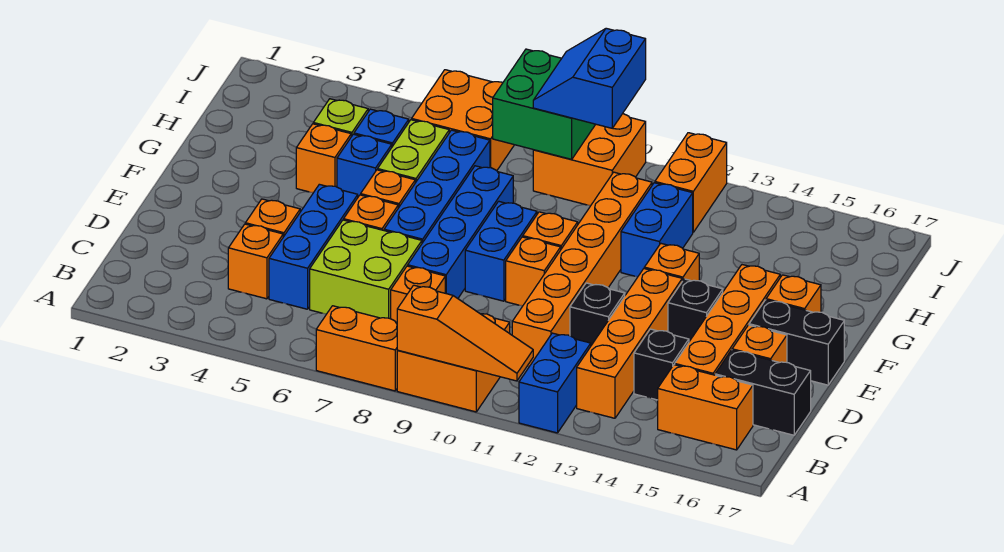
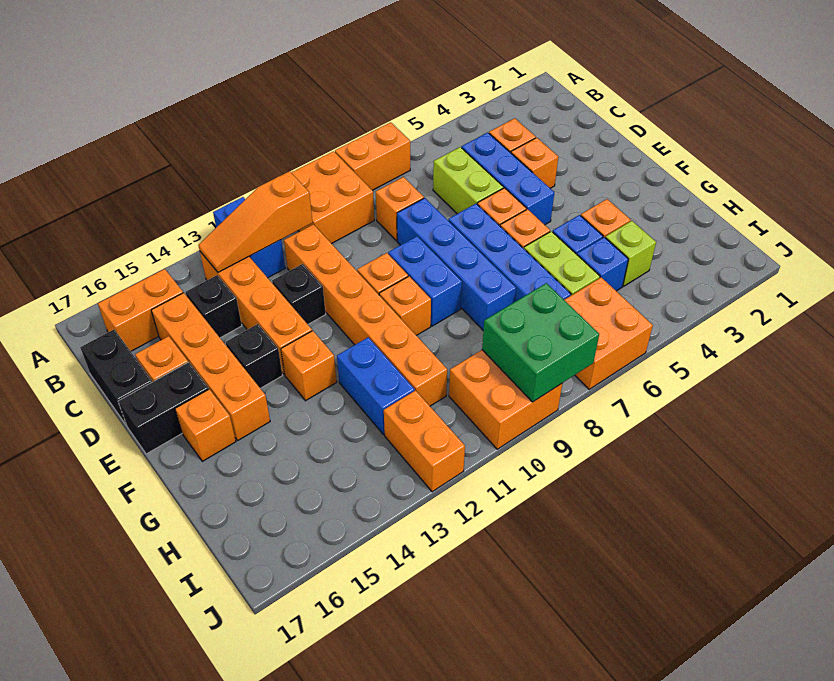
orange slope A9:A11 level 2 top 9 -> orange slope B11:B13 level 2 top 11
lime brick C6:D7 level 1 -> lime brick C6:D6 level 1
black brick C16:C17 level 1 -> black brick C17:D17 level 1
blue slope I9:J10 level 3 top 10 -> none

